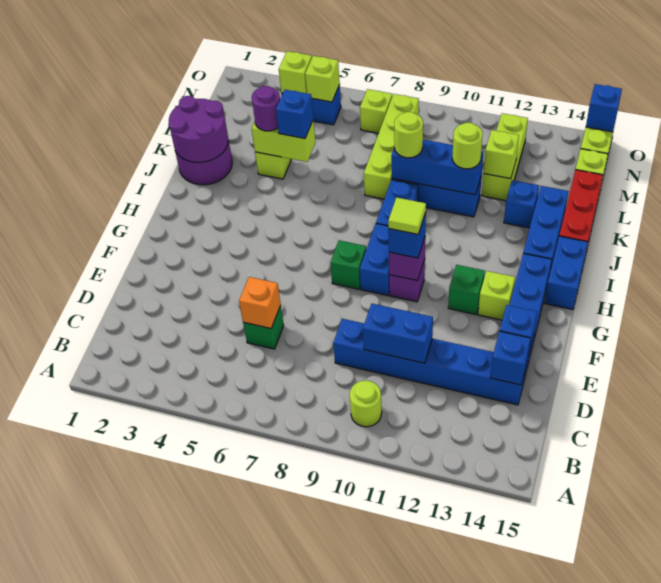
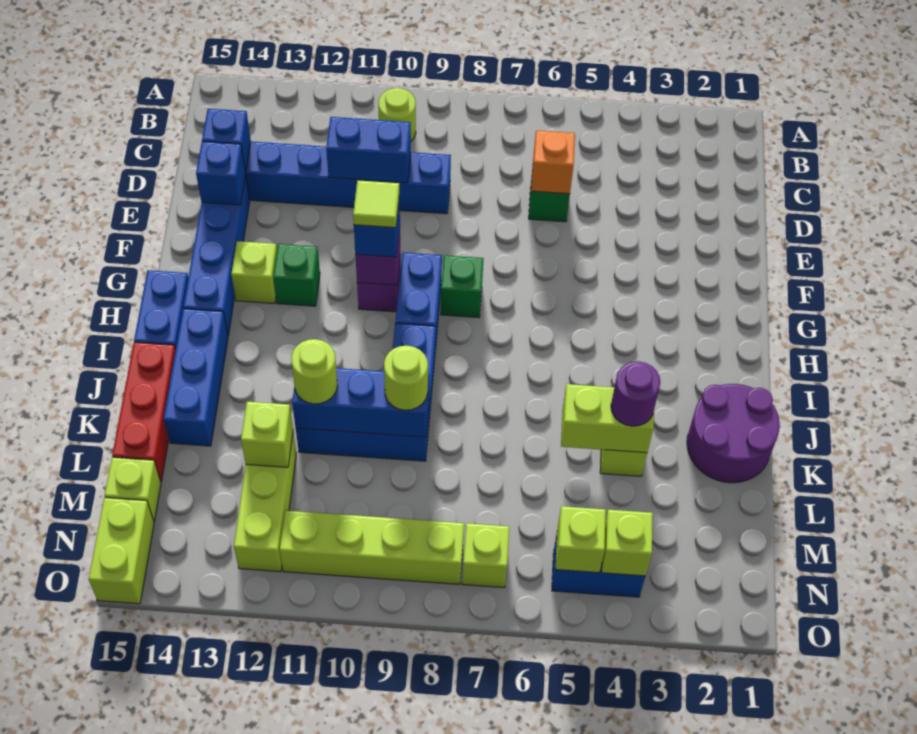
purple round brick J1:K2 level 2 -> none
blue brick K5 level 3 -> none
lime brick K8:N8 level 1 -> lime brick N8:N11 level 1
blue brick K13 level 1 -> none
blue brick O15 level 2 -> none

